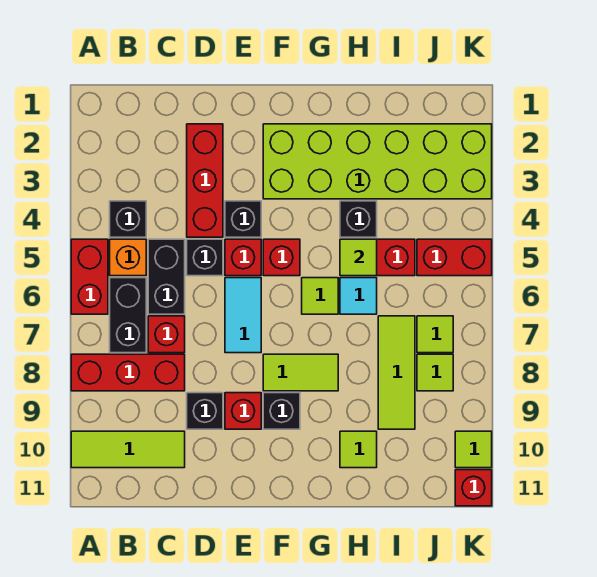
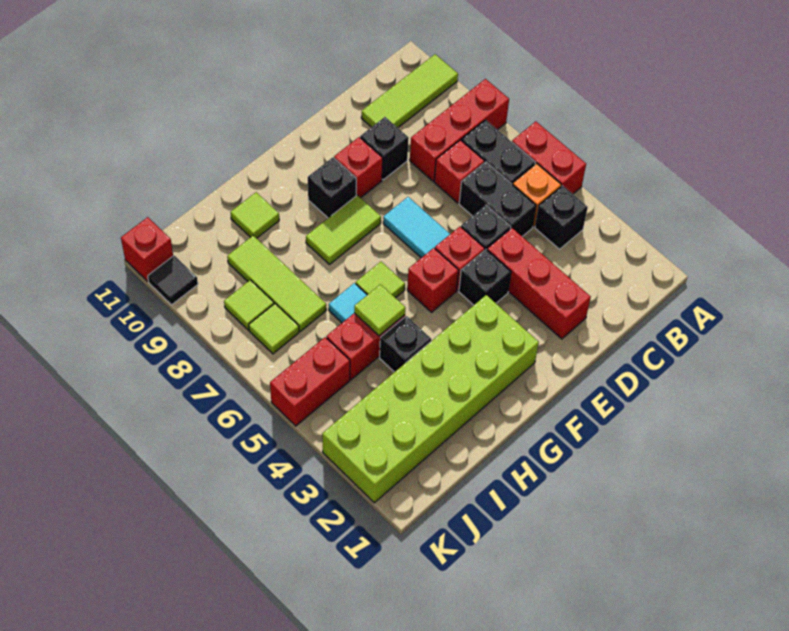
lime tile K10 level 1 -> black tile K10 level 1

